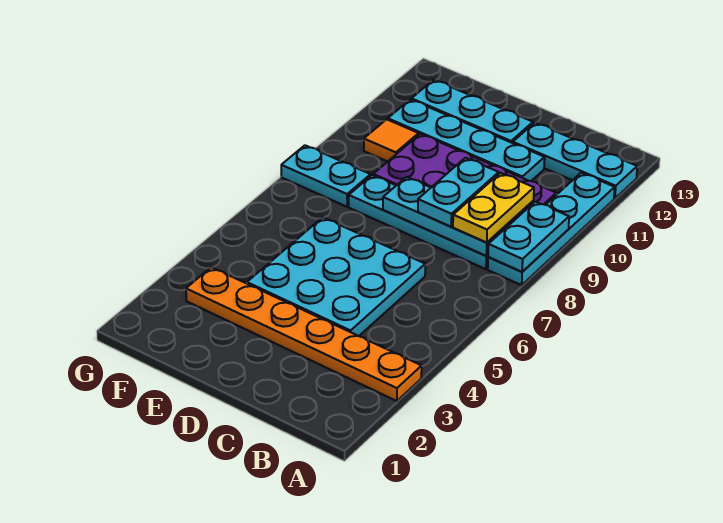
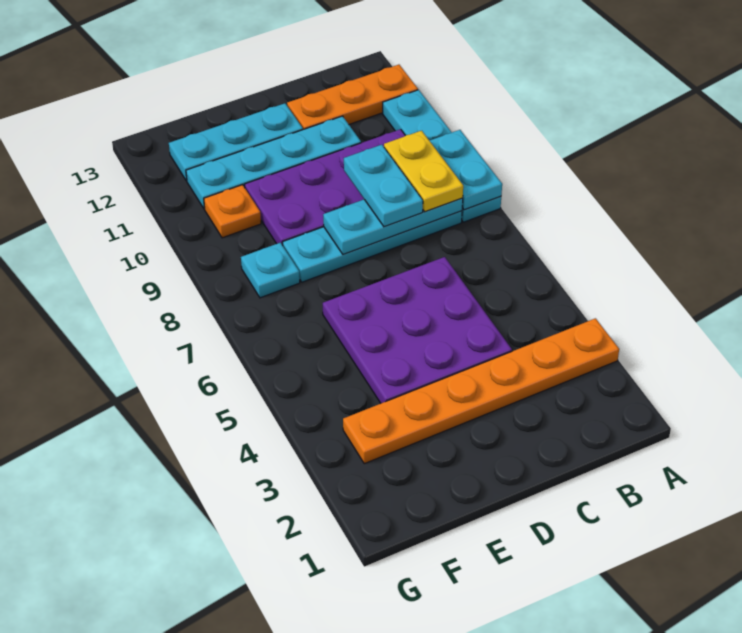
cyan plate A12:C12 level 1 -> orange plate A12:C12 level 1
cyan plate C4:E6 level 1 -> purple plate C4:E6 level 1
cyan plate F8:G8 level 1 -> cyan plate F8 level 1
orange tile F10 level 1 -> orange plate F10 level 1

